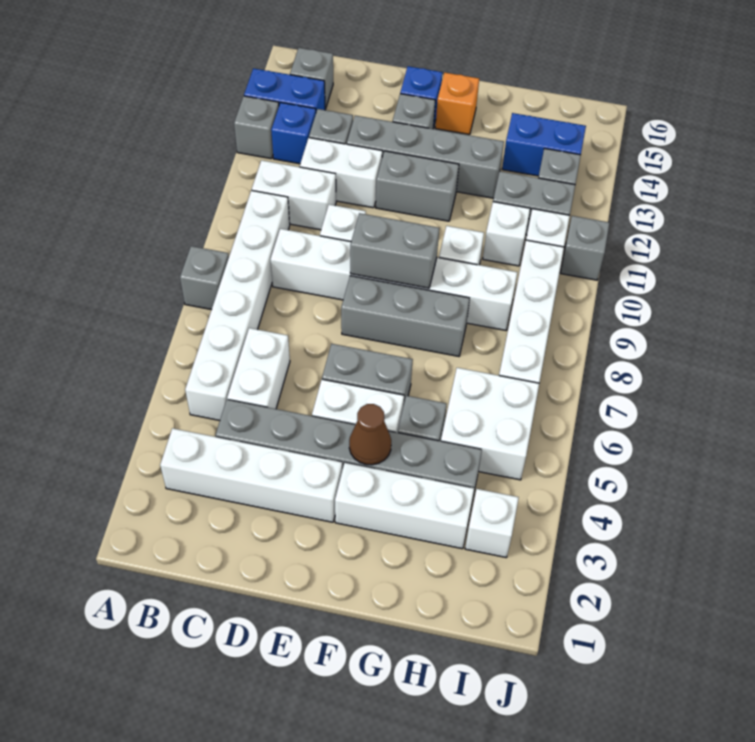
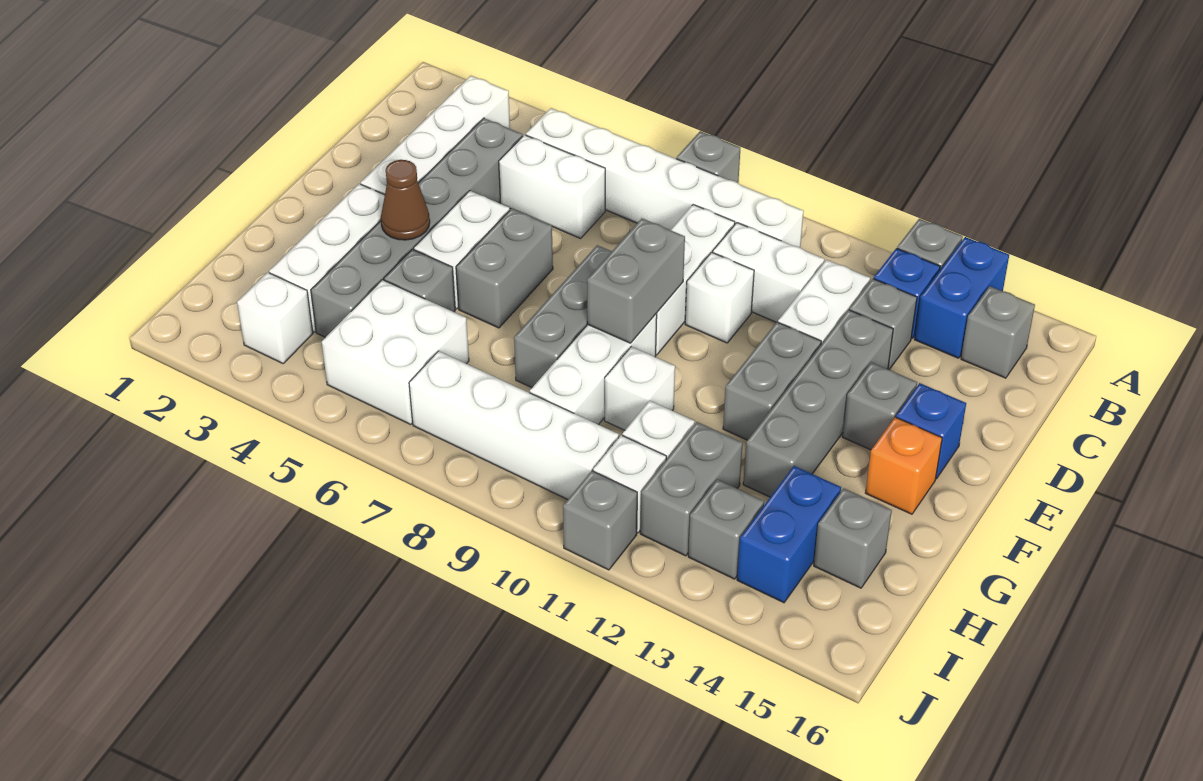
white brick B11:C11 level 1 -> white brick C10:C11 level 1
none -> grey brick H15 level 1

